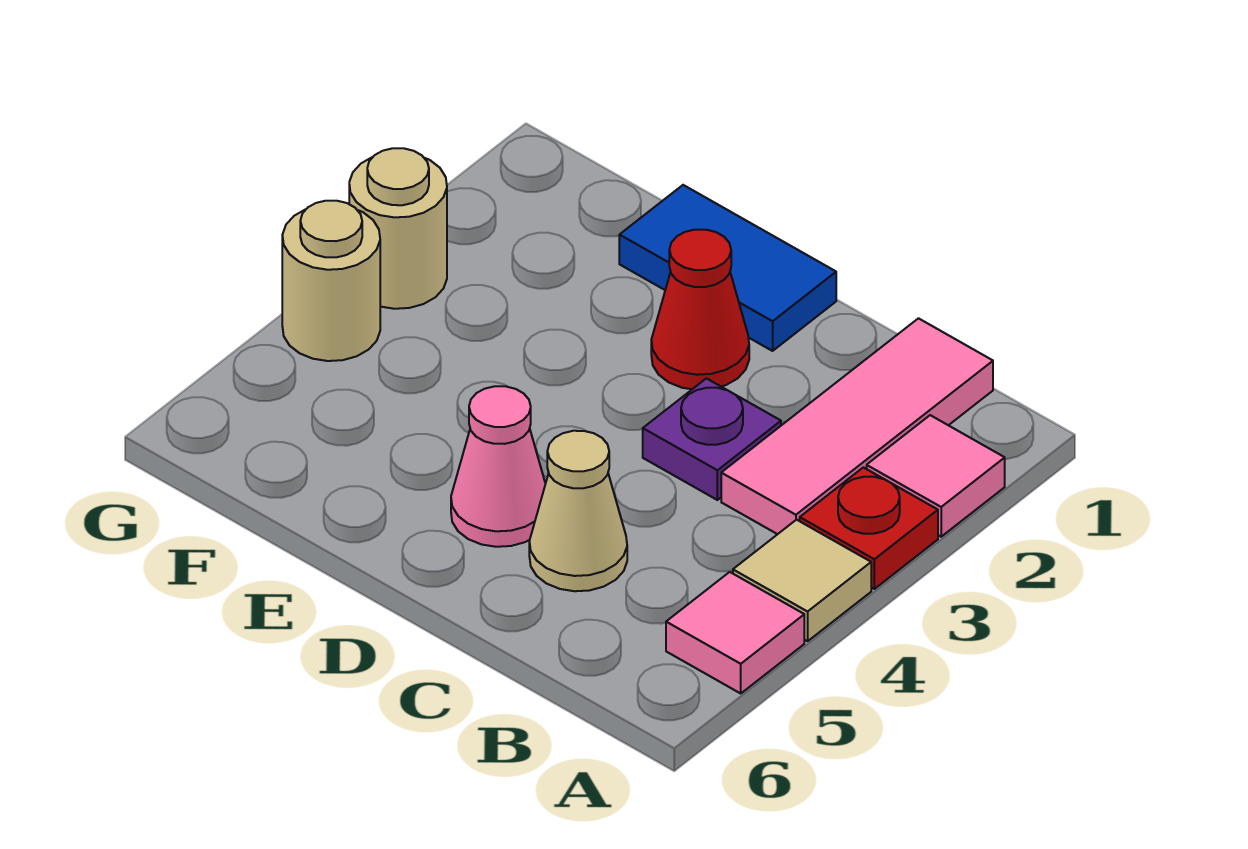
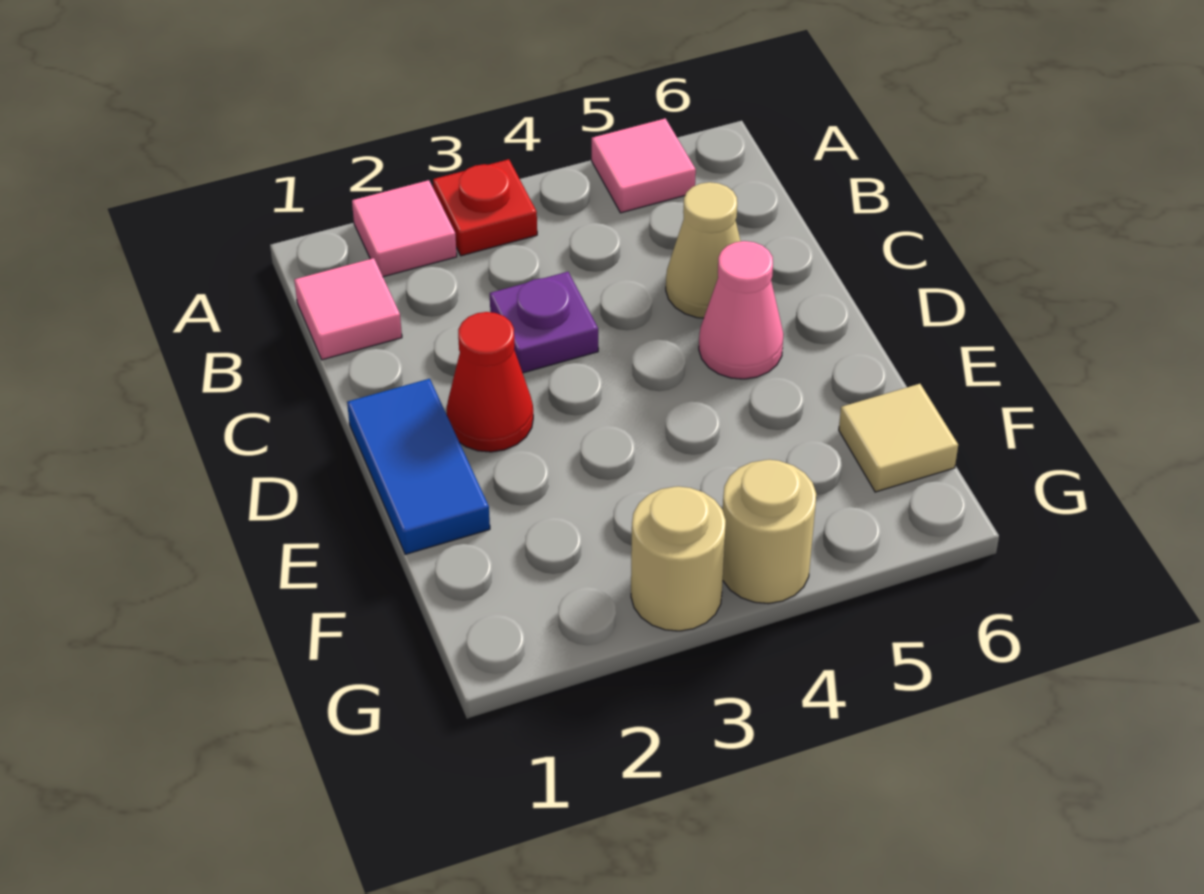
tan tile A4 level 1 -> tan tile F6 level 1
pink tile B1:B3 level 1 -> pink tile B1 level 1

